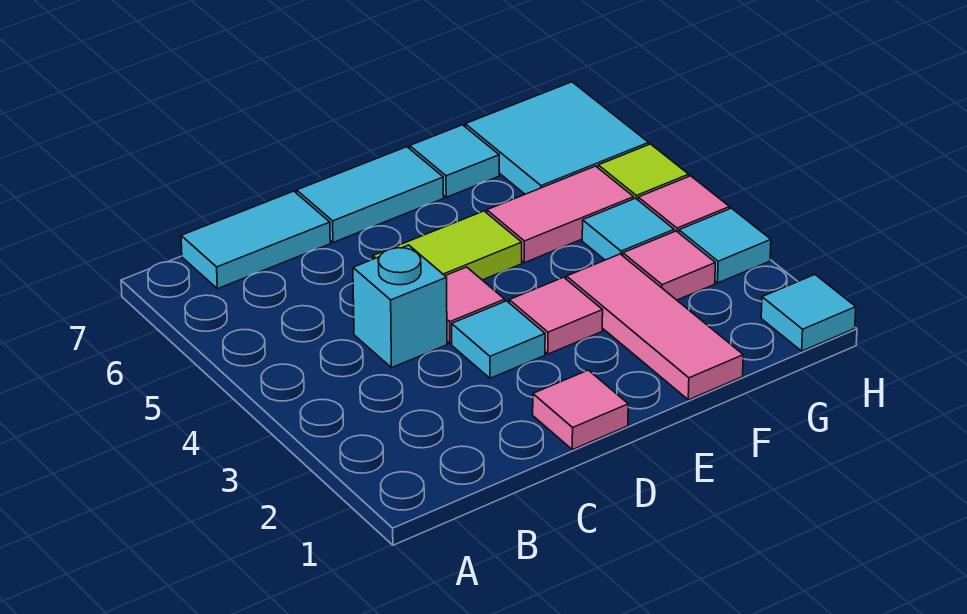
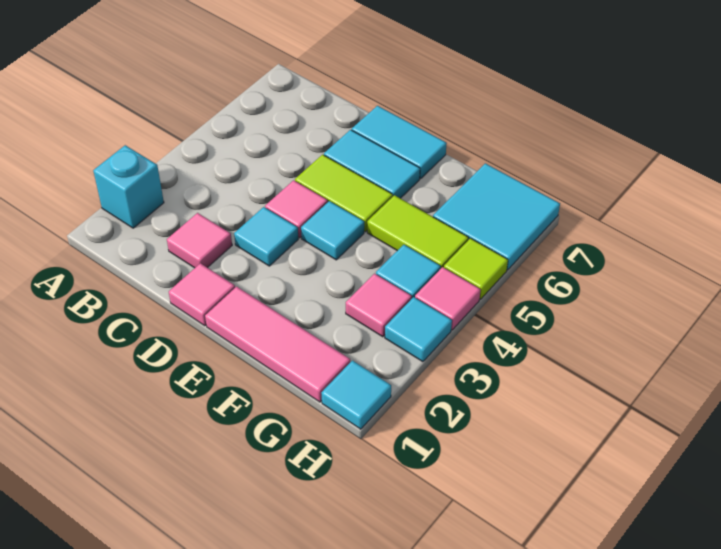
cyan tile B7:C7 level 1 -> cyan tile D6:E6 level 1
cyan brick C4 level 1 -> cyan brick A2 level 1
pink tile E3 level 1 -> pink tile C2 level 1
pink tile F1:F3 level 1 -> pink tile E1:G1 level 1
pink tile F5:G5 level 1 -> lime tile F5:G5 level 1
cyan tile F7 level 1 -> cyan tile E4 level 1

